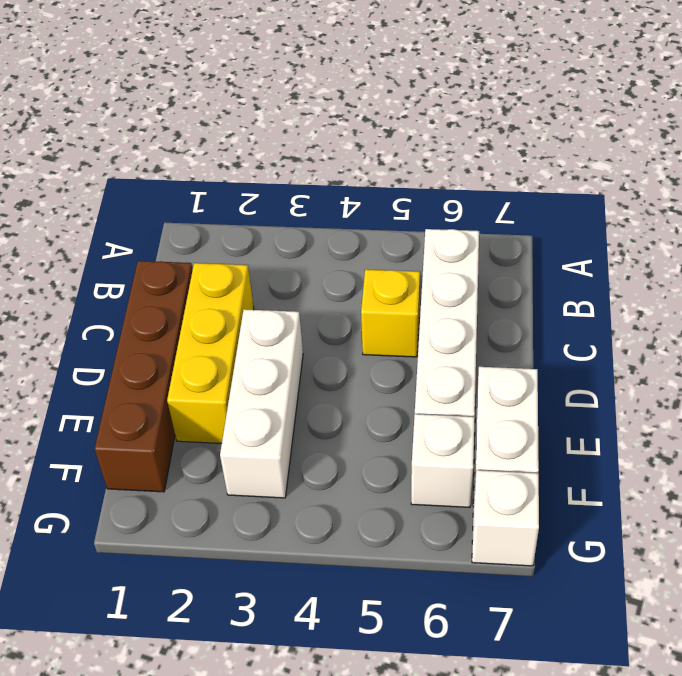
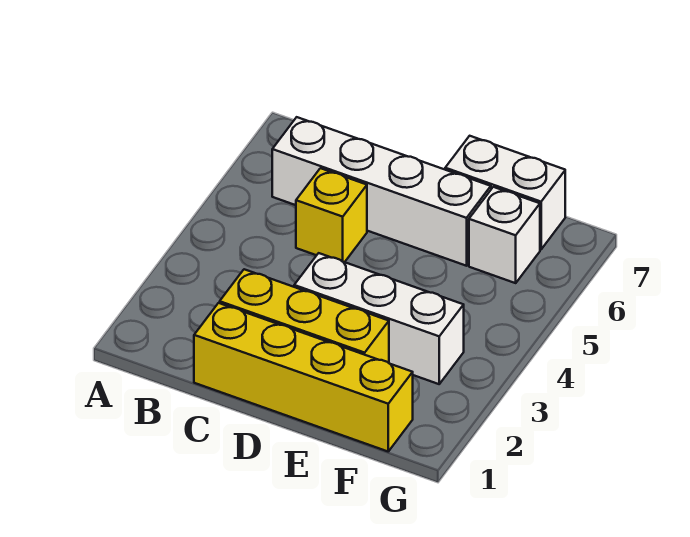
brown brick C1:F1 level 1 -> yellow brick C1:F1 level 1
white brick G7 level 1 -> none

